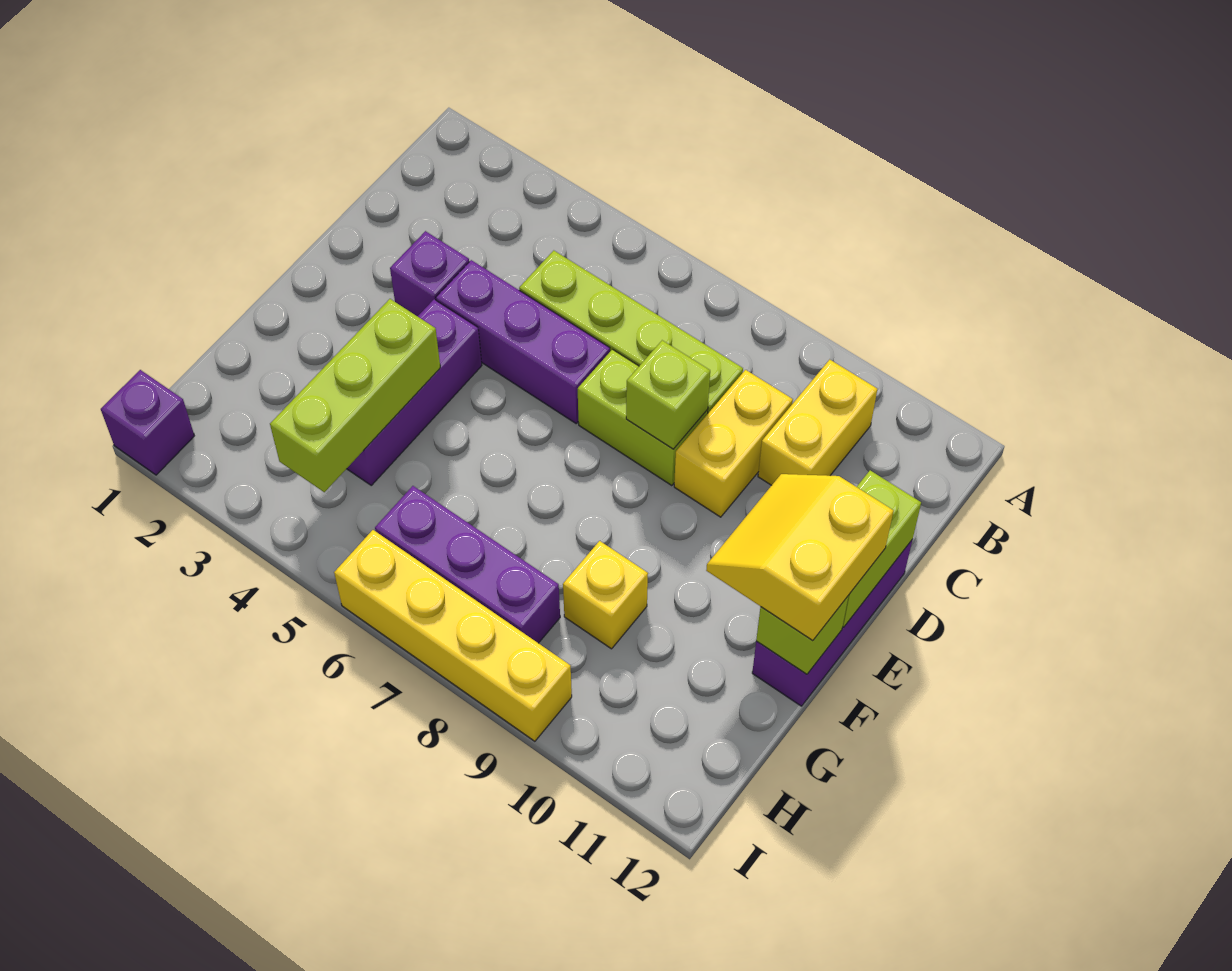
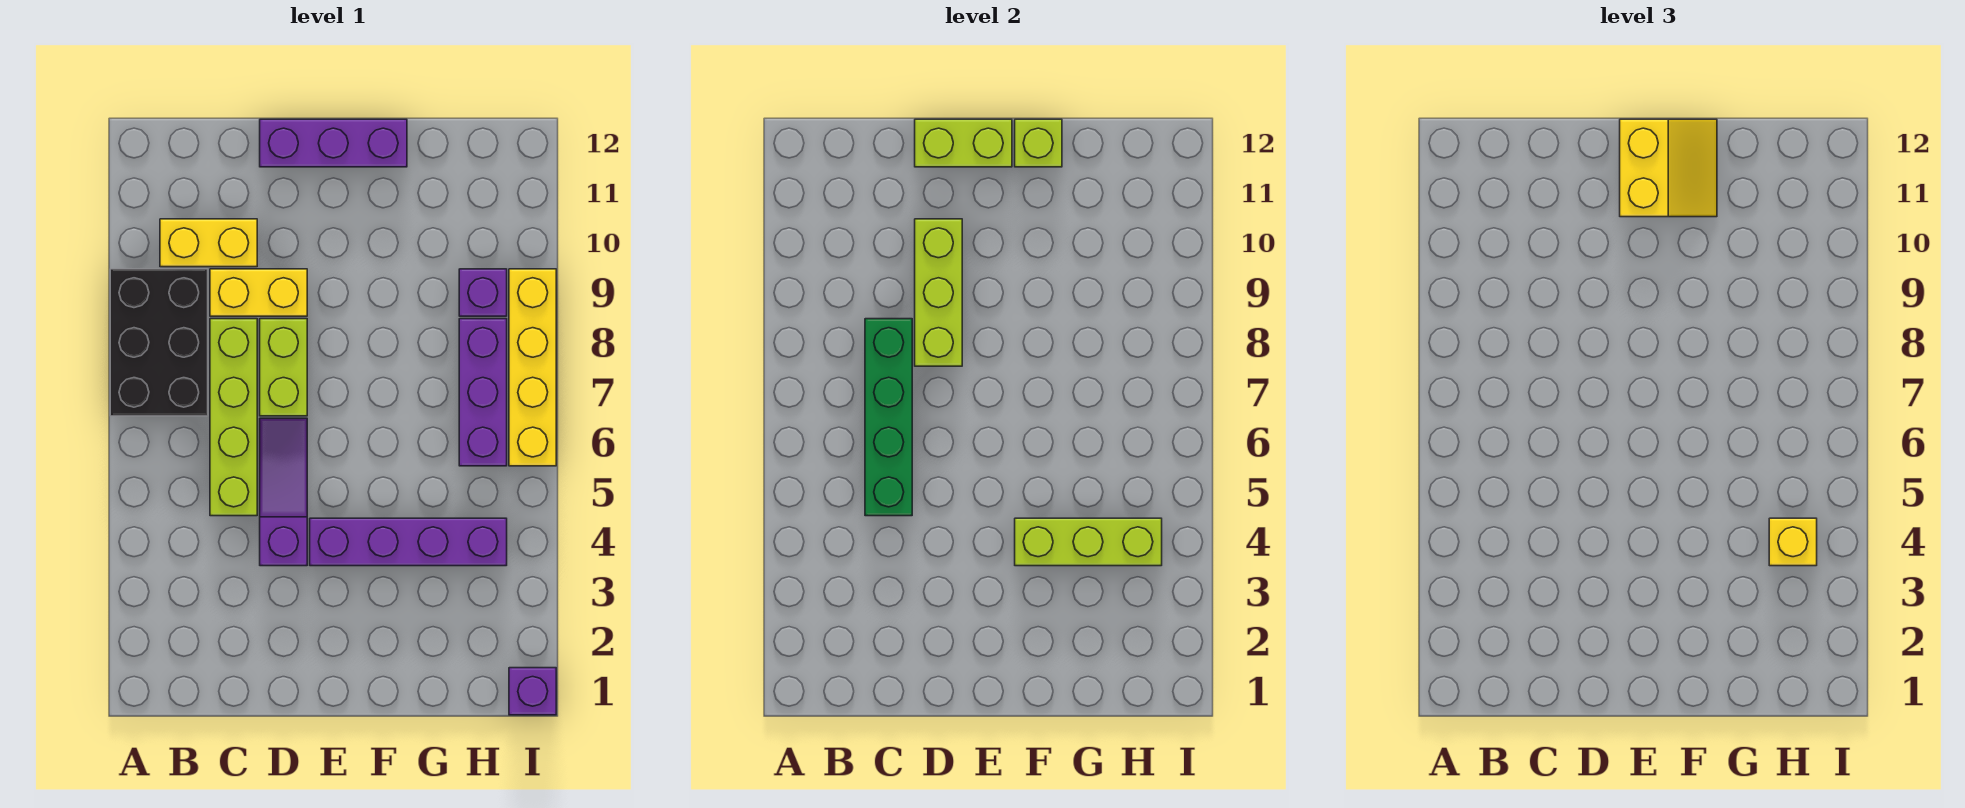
none -> black brick A7:B9 level 1
none -> green brick C5:C8 level 2
purple brick D3 level 1 -> purple brick H9 level 1
purple brick D4:D6 level 1 -> purple slope D4:D6 level 1 top 4
lime brick D8 level 2 -> lime brick D8:D10 level 2
purple brick E4:G4 level 1 -> purple brick E4:H4 level 1
yellow slope E11:F12 level 3 top 12 -> yellow slope E11:F12 level 3 top E
yellow brick G9 level 1 -> yellow brick H4 level 3

